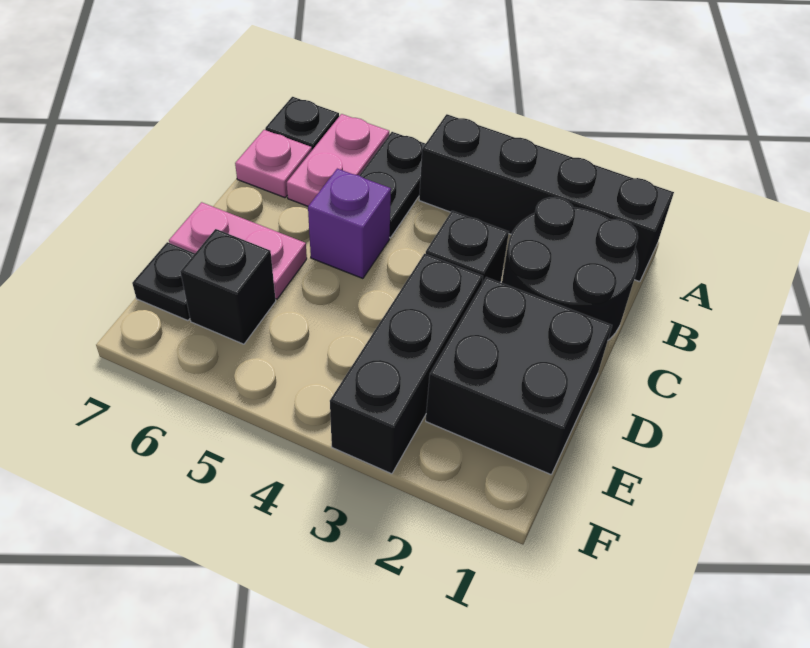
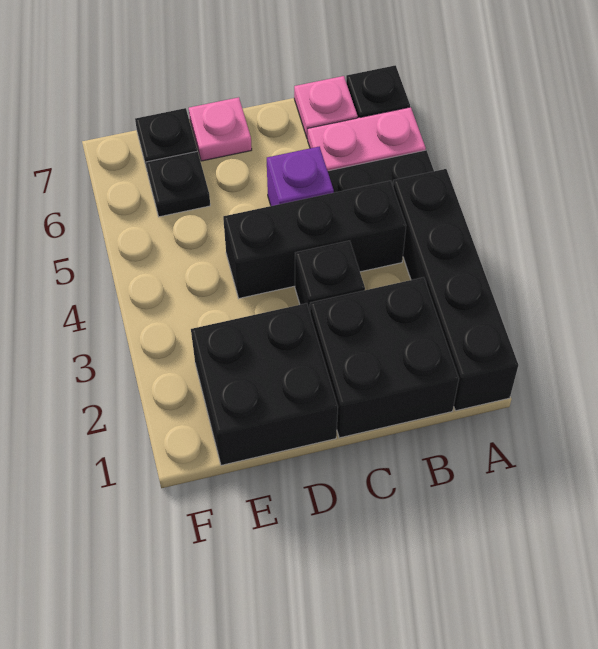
black round brick B1:C2 level 1 -> black brick B1:C2 level 1
black brick D3:F3 level 1 -> black brick B4:D4 level 1
pink plate D6:D7 level 1 -> pink plate D7 level 1
black brick E6 level 1 -> black plate E6 level 1

